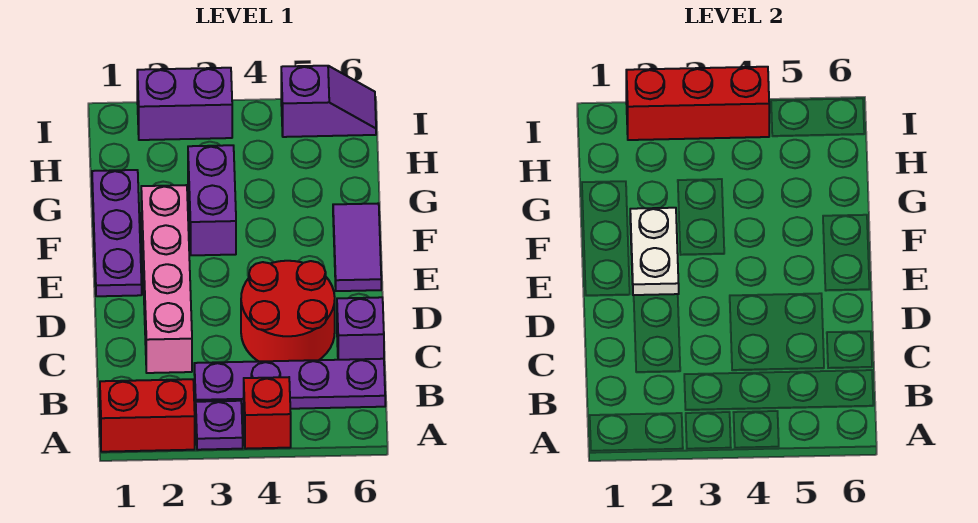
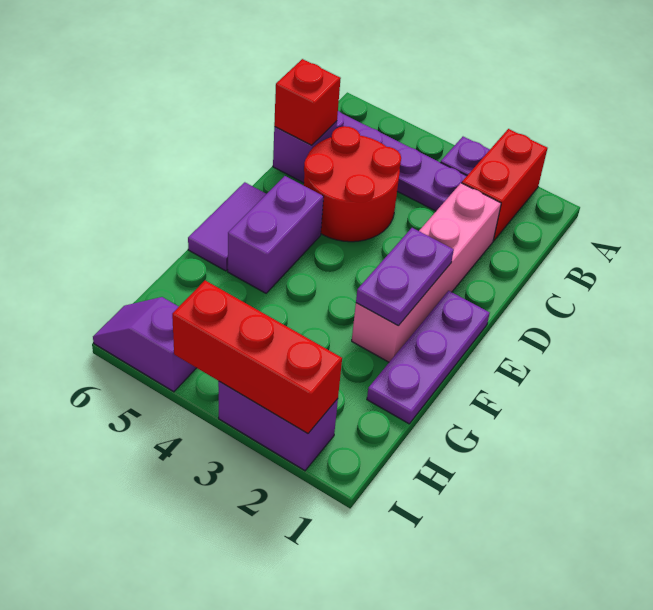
red brick A1:A2 level 1 -> red brick A2:B2 level 1
red brick A4 level 1 -> red brick C6 level 2
white plate E2:F2 level 2 -> purple plate E2:F2 level 2
purple brick F3:G3 level 1 -> purple brick E5:F5 level 1

